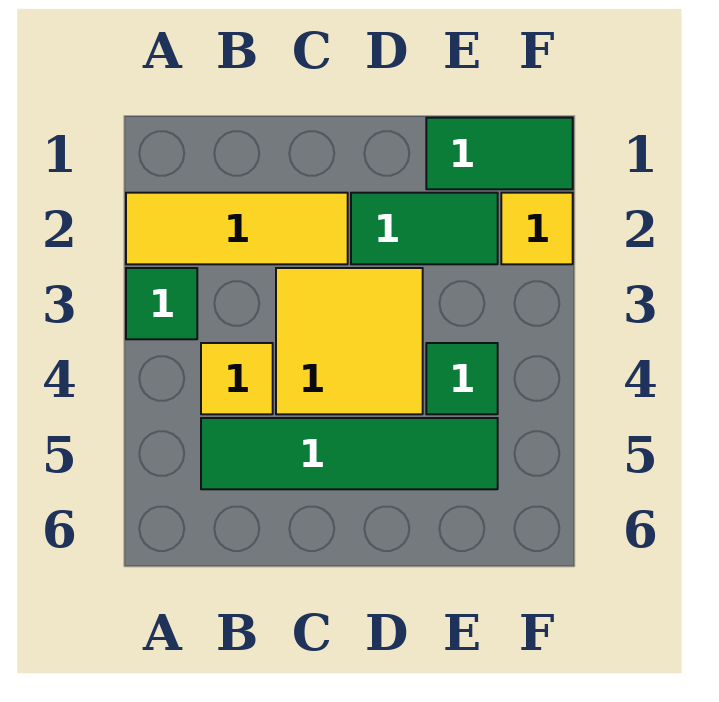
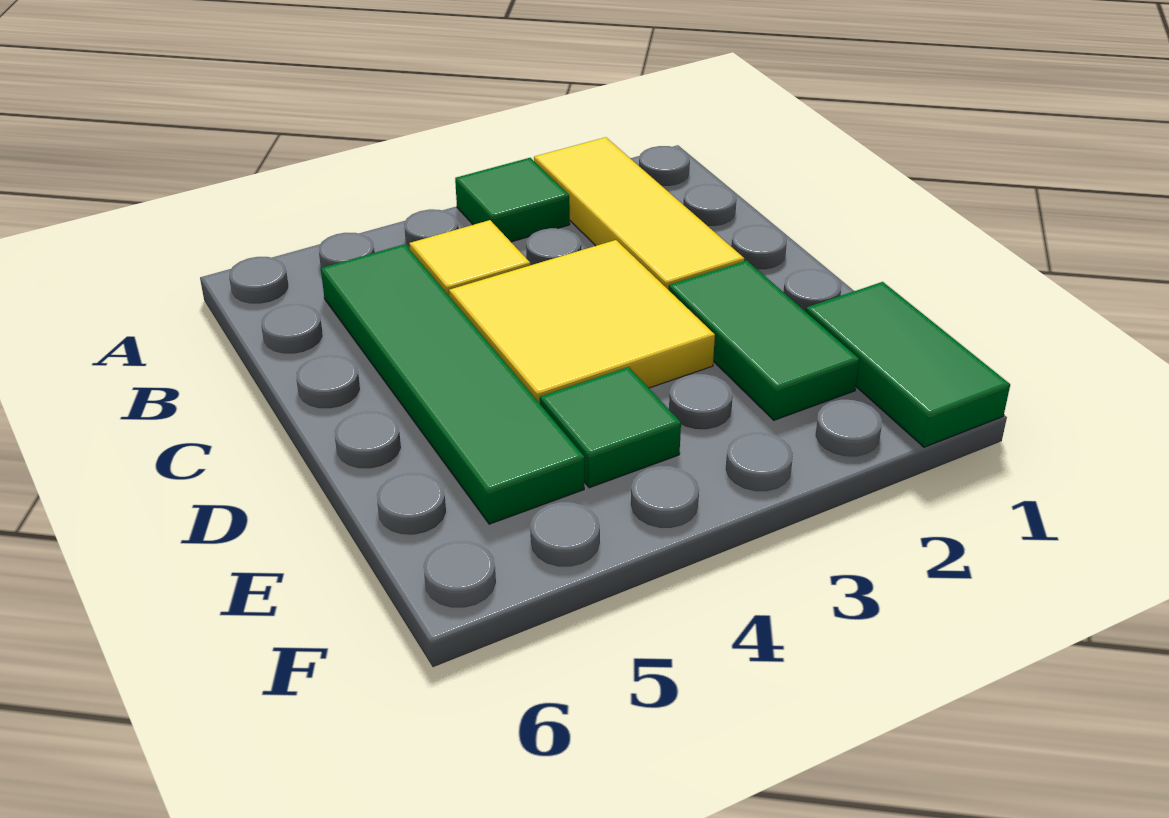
yellow tile F2 level 1 -> none

